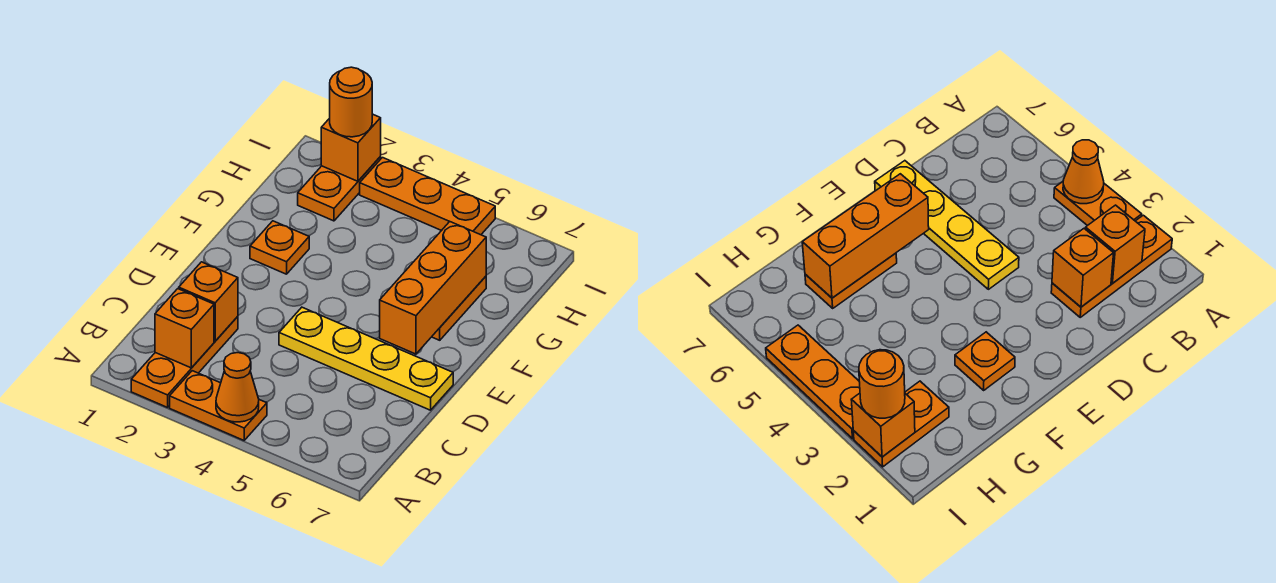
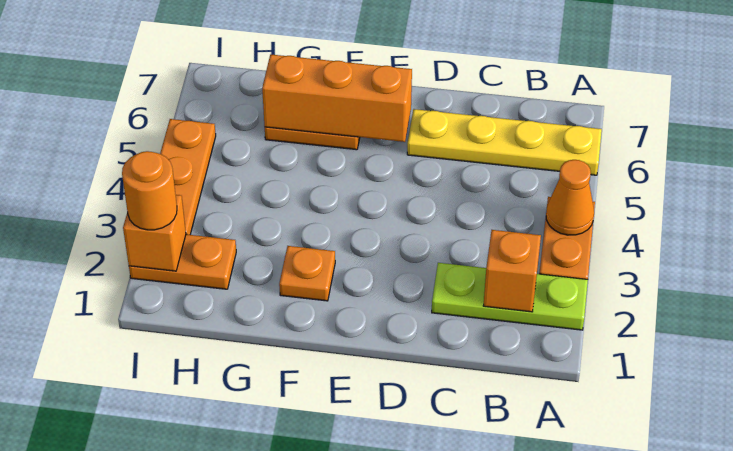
orange plate A2:C2 level 1 -> lime plate A2:C2 level 1
orange brick C2 level 2 -> none
yellow plate D4:D7 level 1 -> yellow plate A6:D6 level 1

